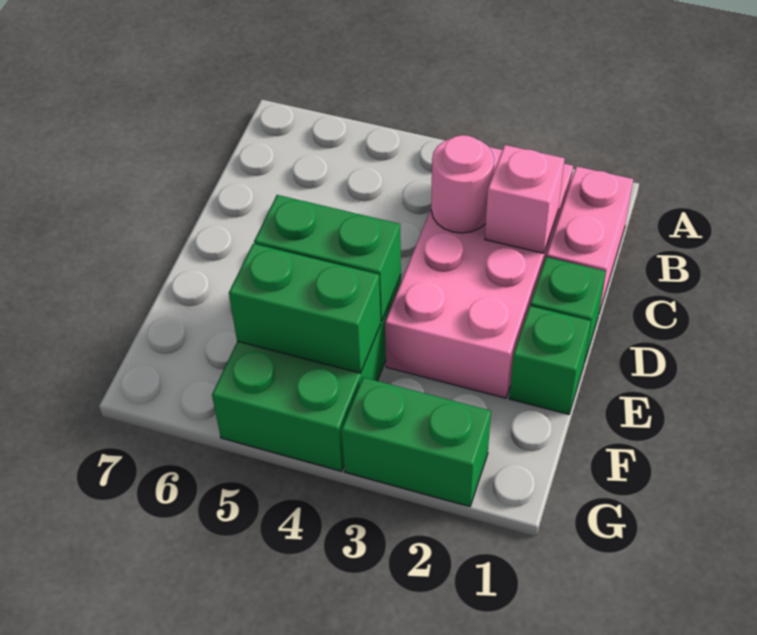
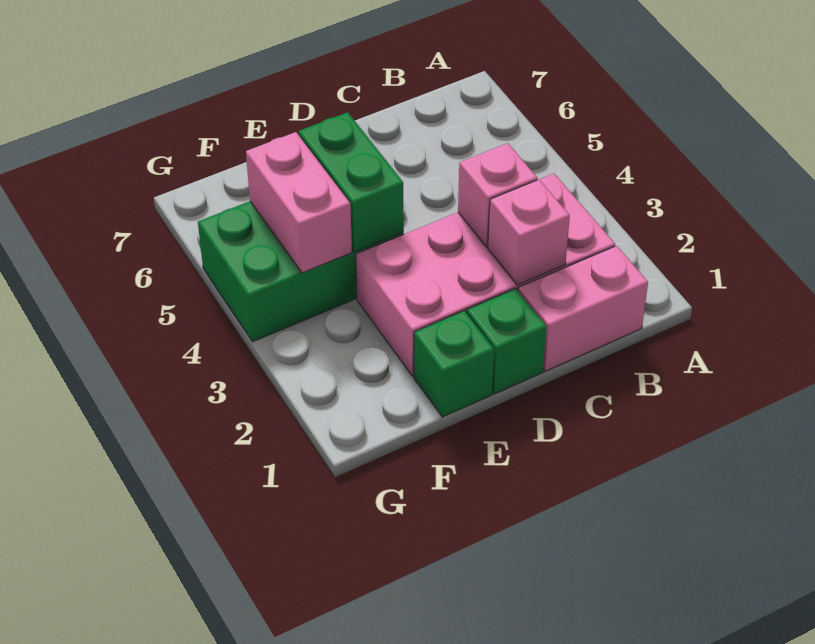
pink round brick C3 level 2 -> pink brick C3 level 2
green brick F4:F5 level 2 -> pink brick F4:F5 level 2
green brick G2:G3 level 1 -> none

